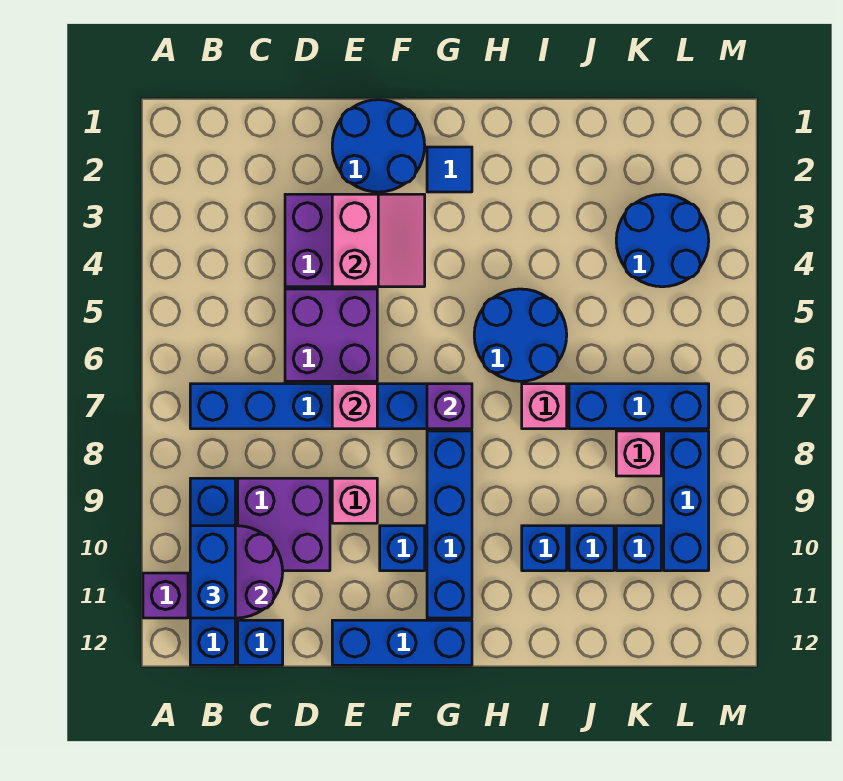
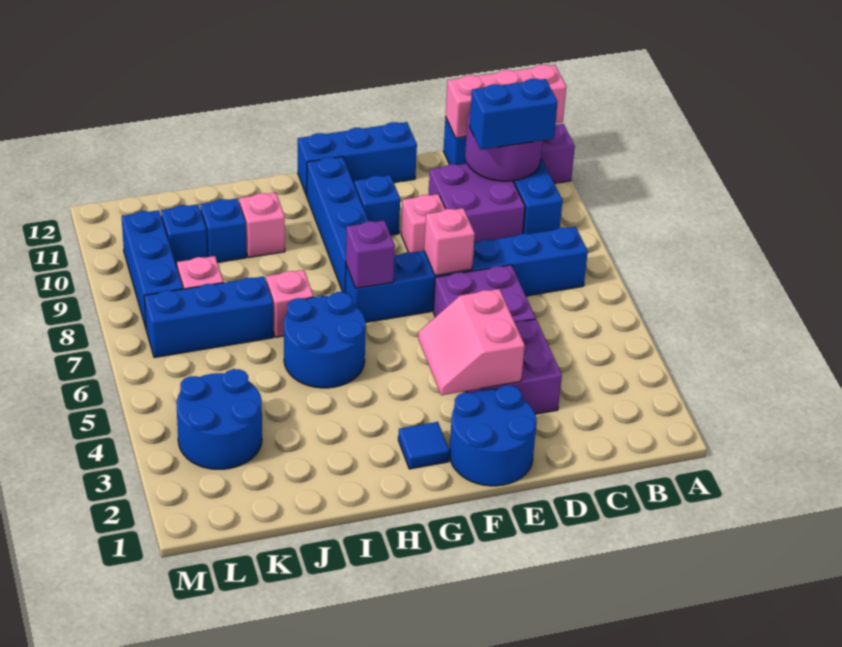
none -> pink brick A12:C12 level 2
blue brick B10:B11 level 3 -> blue brick B10:C10 level 3
blue brick I10 level 1 -> pink brick I10 level 1

